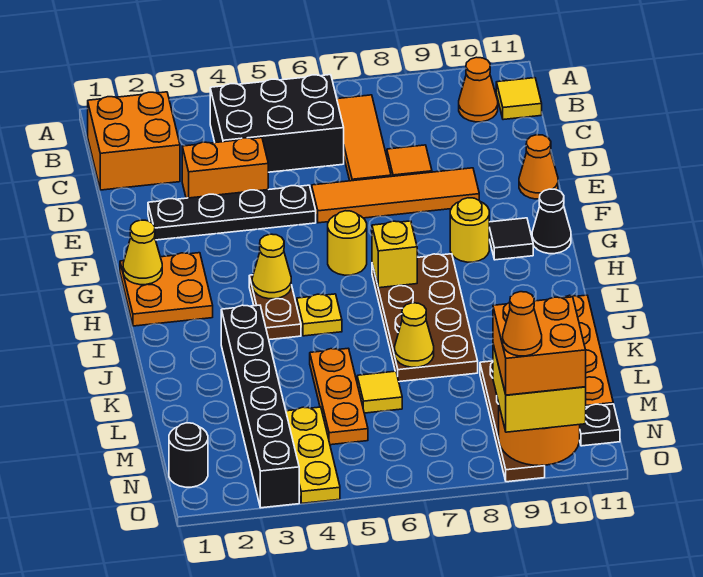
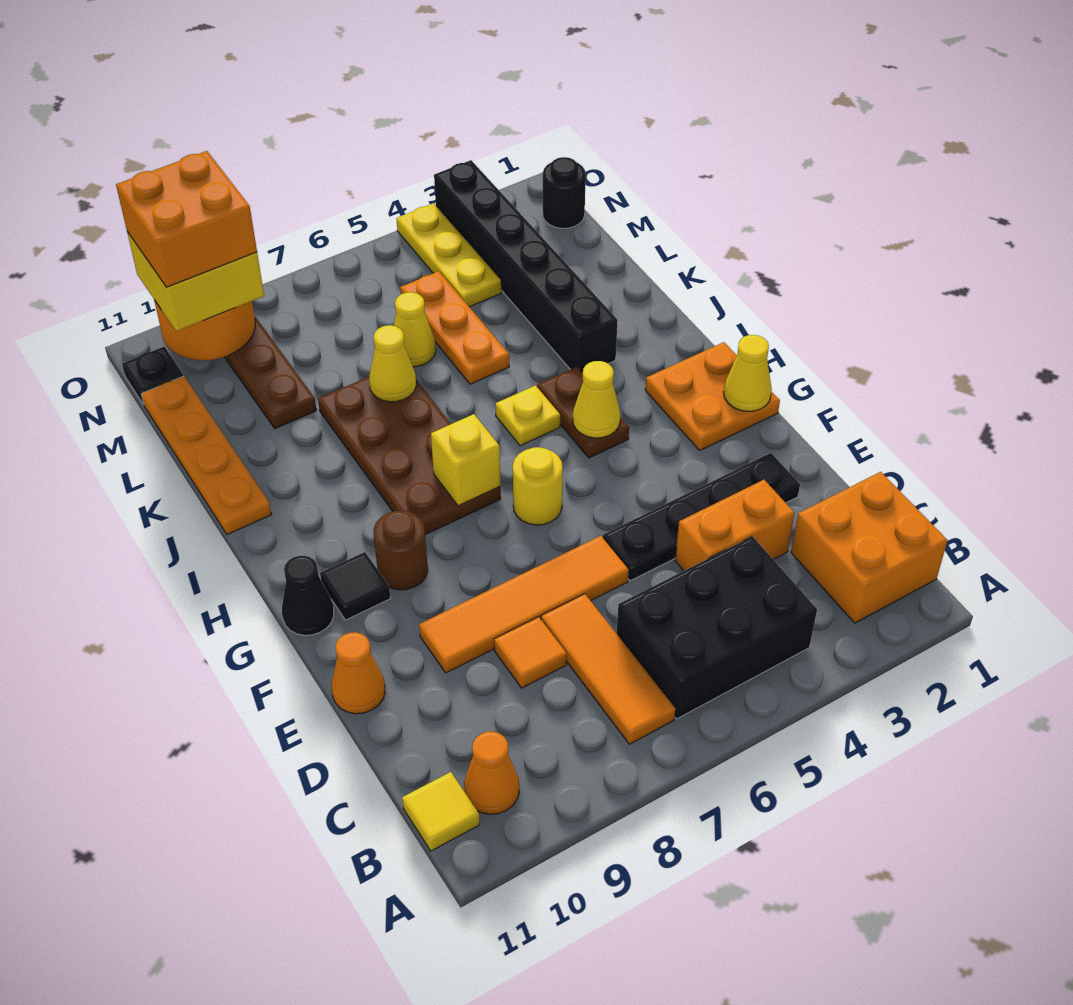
yellow round brick G9 level 1 -> brown round brick G9 level 1
yellow tile L6 level 1 -> yellow cone L6 level 1
orange cone O9 level 5 -> none

